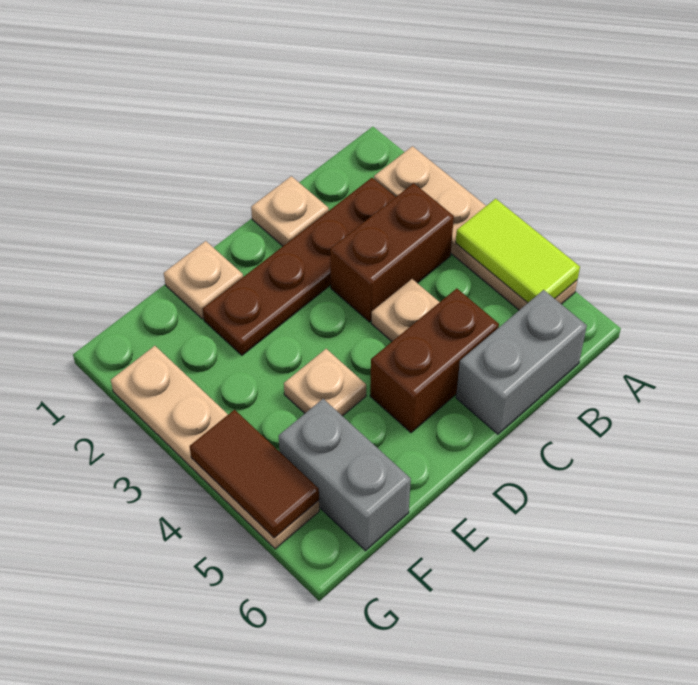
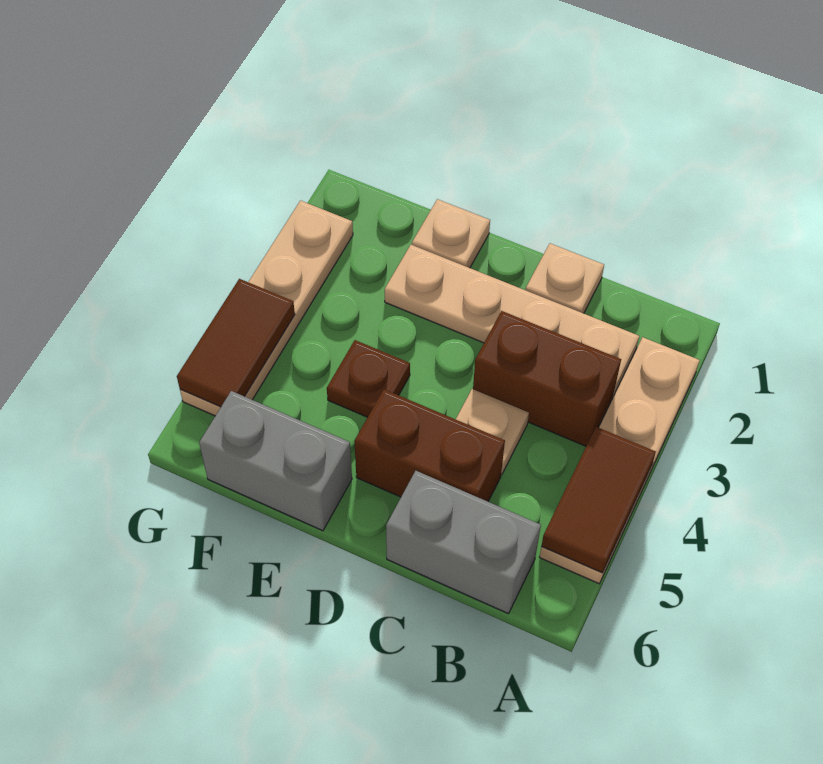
lime tile A4:A5 level 2 -> brown tile A4:A5 level 2
brown plate B2:E2 level 1 -> tan plate B2:E2 level 1
tan plate E4 level 1 -> brown plate E4 level 1
grey brick F5:F6 level 1 -> grey brick E6:F6 level 1

